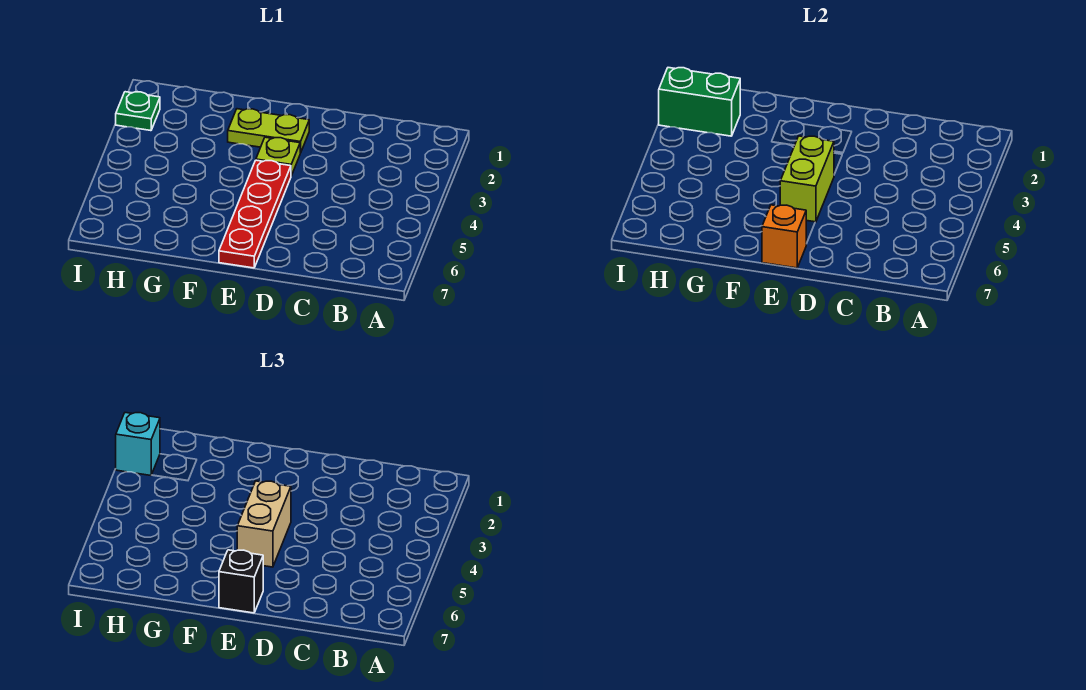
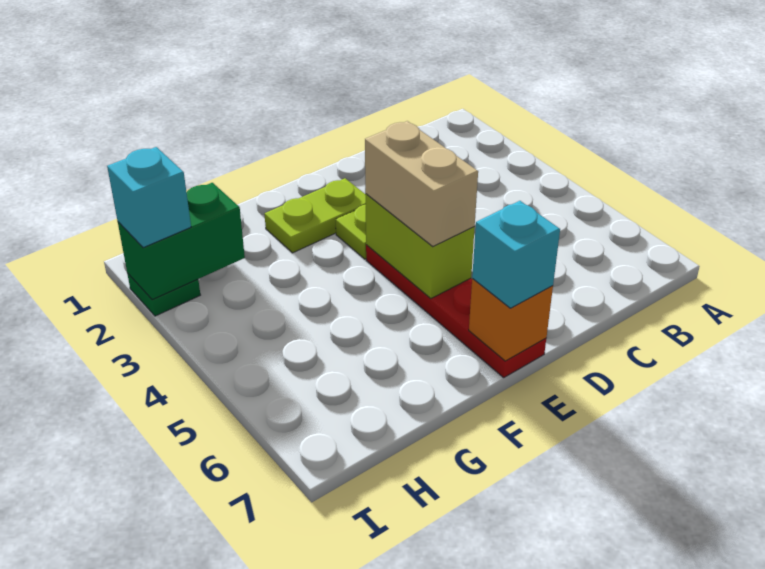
black brick E7 level 3 -> cyan brick E7 level 3

